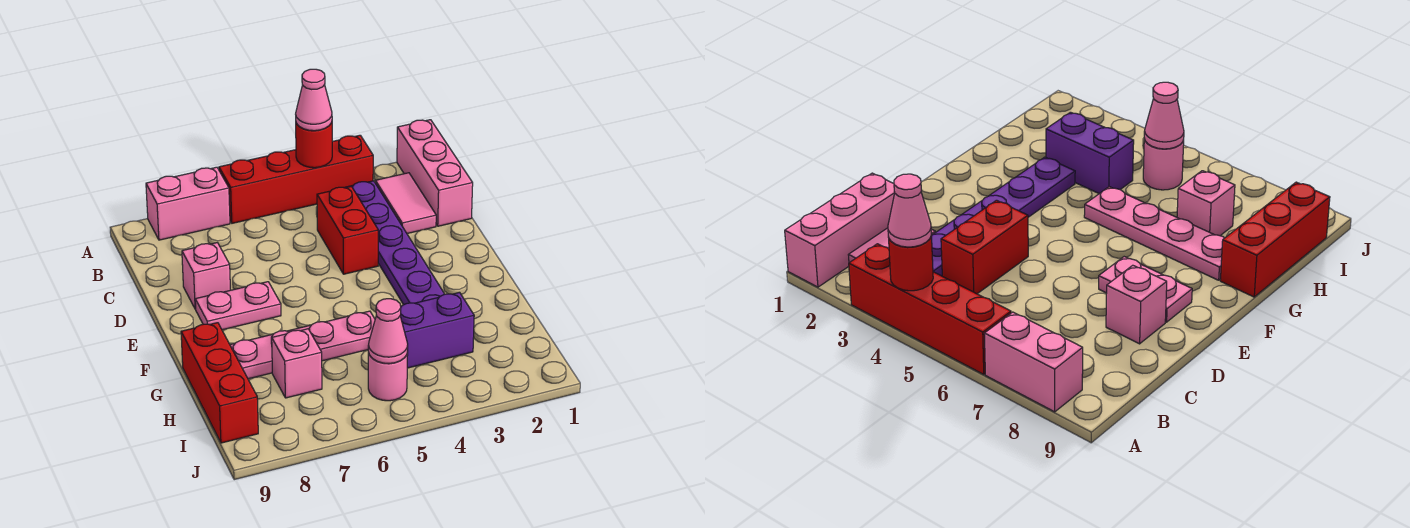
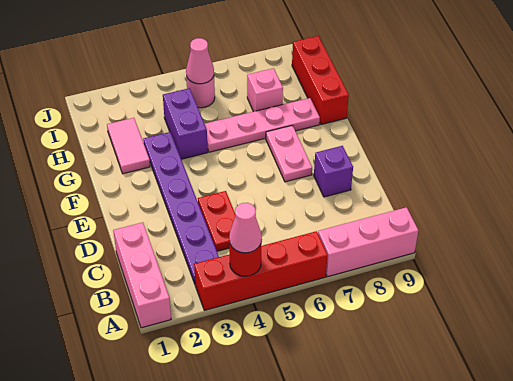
pink brick A7:A8 level 1 -> pink brick A7:A9 level 1
pink tile B2:C2 level 1 -> pink tile G2:H2 level 1
red brick C4:D4 level 1 -> red plate C4:D4 level 1
pink brick D8 level 1 -> purple brick D8 level 1
pink plate E7:E8 level 1 -> pink plate E7:F7 level 1
purple brick H3:H4 level 1 -> purple brick G4:H4 level 1

